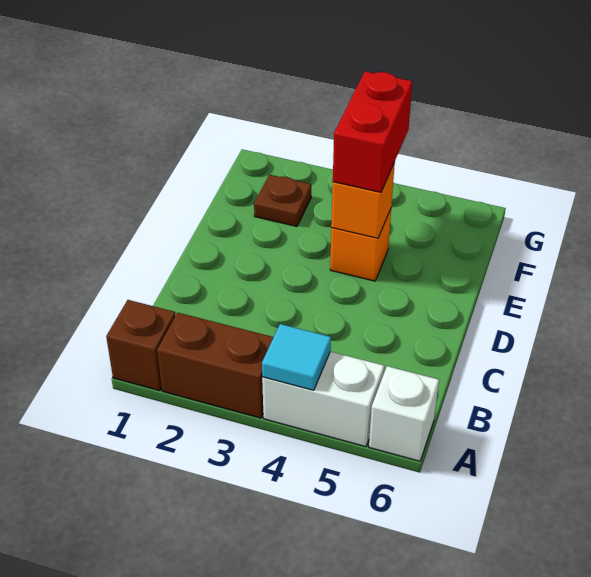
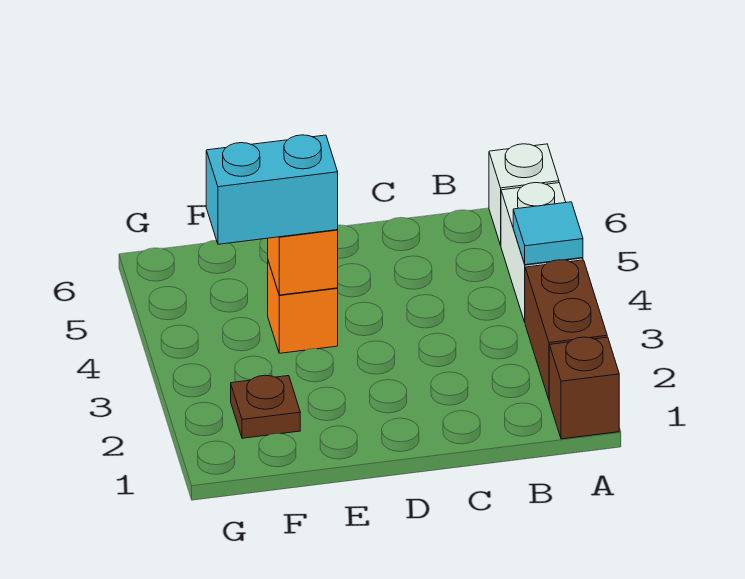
red brick E4:F4 level 3 -> cyan brick E4:F4 level 3

